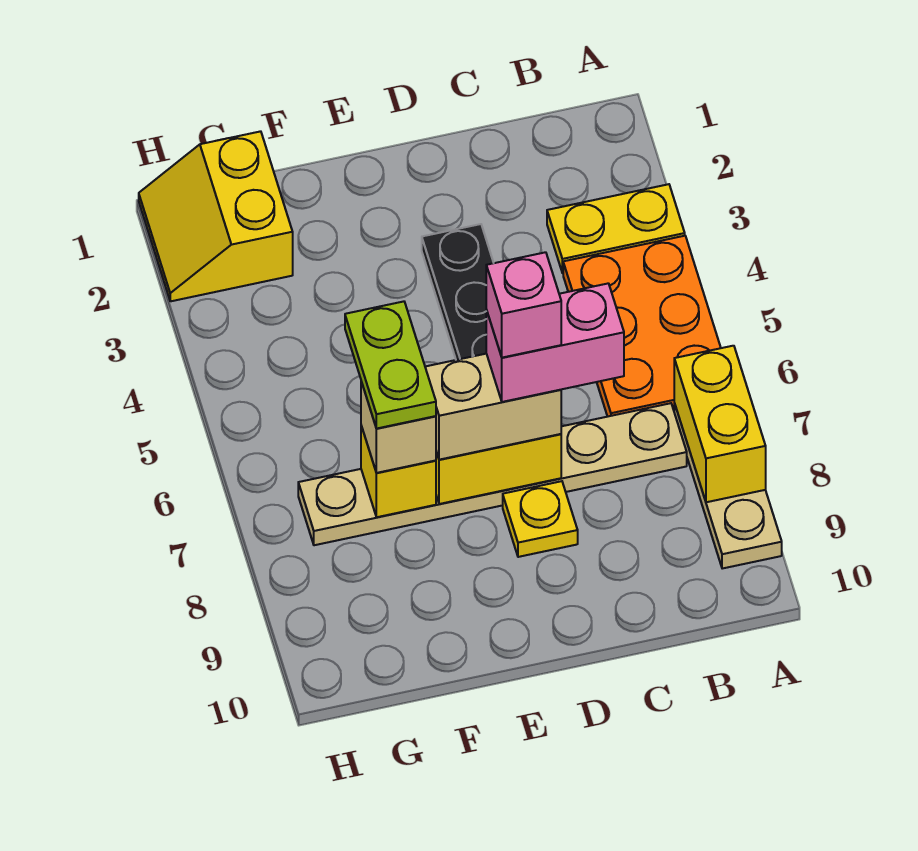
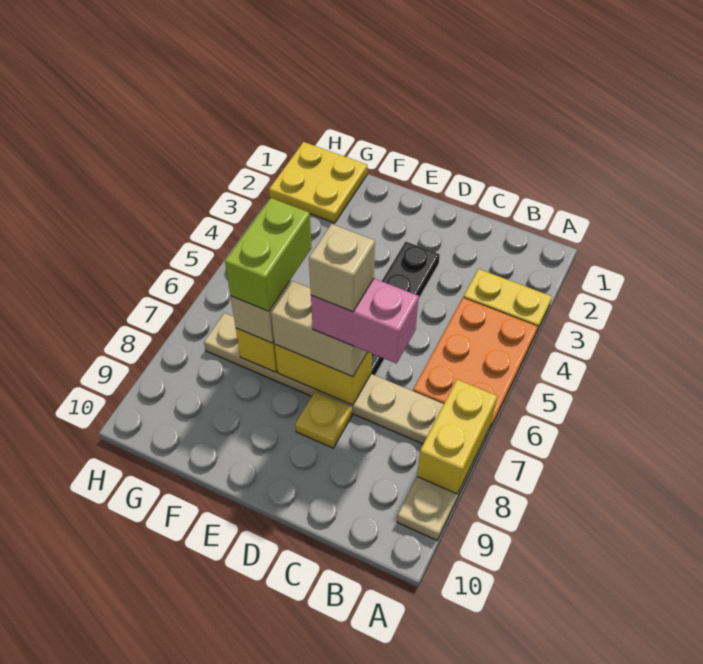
pink brick D7 level 5 -> tan brick D7 level 5
lime plate F6:F7 level 4 -> lime brick F6:F7 level 4
yellow slope G1:H2 level 1 top G -> yellow plate G1:H2 level 1

